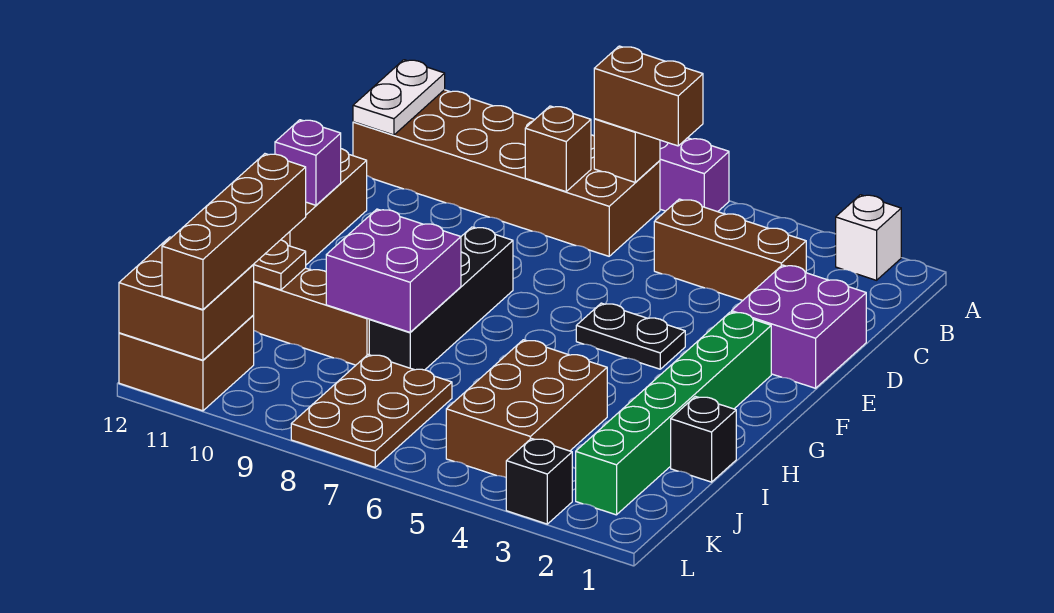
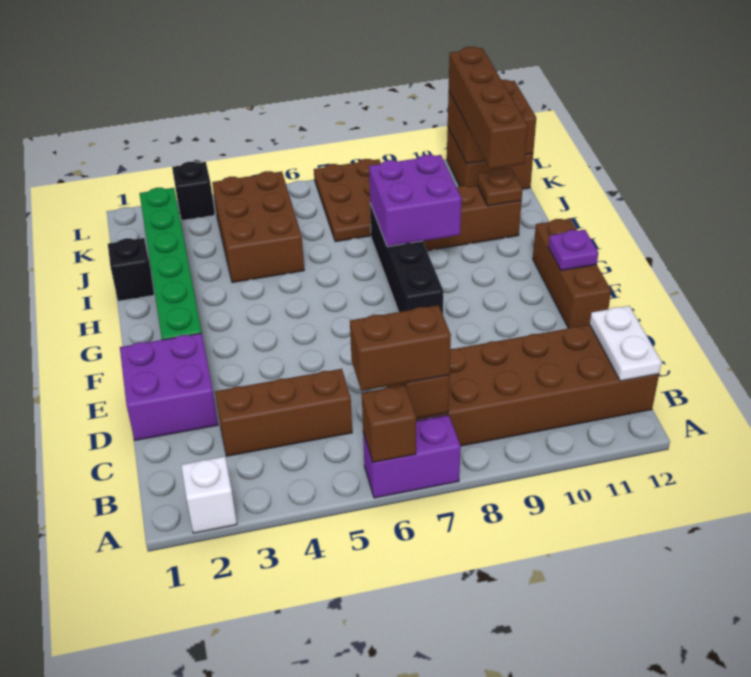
brown brick C8 level 2 -> brown brick A6 level 2
black plate F4:F5 level 1 -> none
purple brick F12 level 2 -> purple plate F12 level 2

